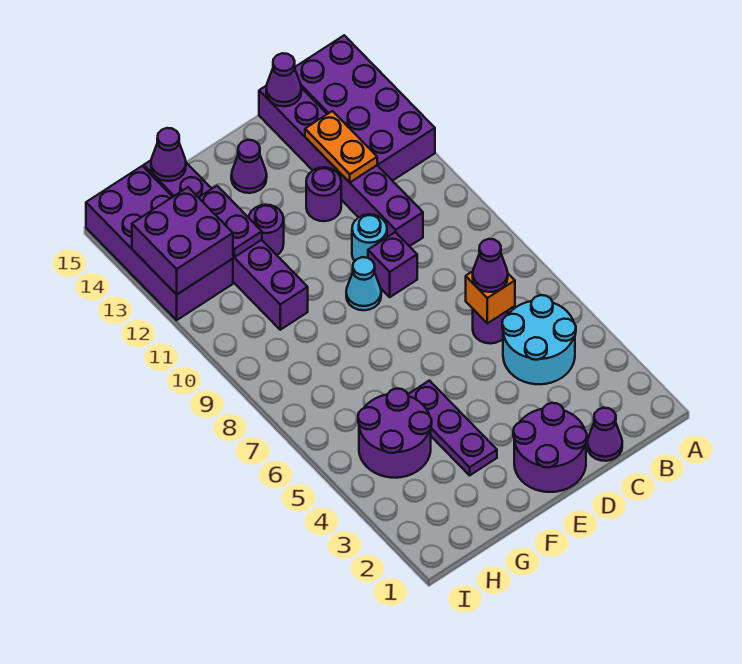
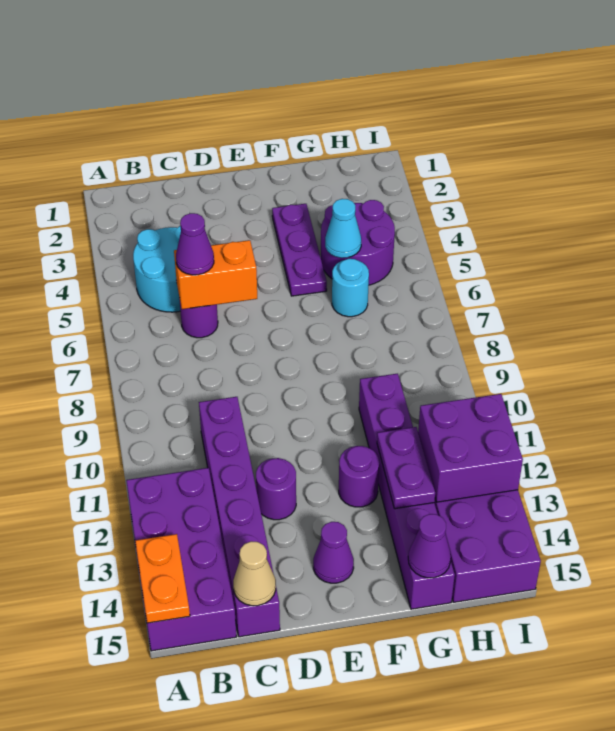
purple cone C1 level 1 -> none
orange brick C6 level 2 -> orange brick C6:D6 level 2
orange plate C12:C13 level 2 -> orange plate A14:A15 level 2
purple cone C15 level 2 -> tan cone C15 level 2
purple round brick D1:E2 level 1 -> none
purple brick D9 level 1 -> none
cyan round brick D10 level 1 -> cyan round brick G6 level 1
cyan cone E9 level 1 -> cyan cone G5 level 2

